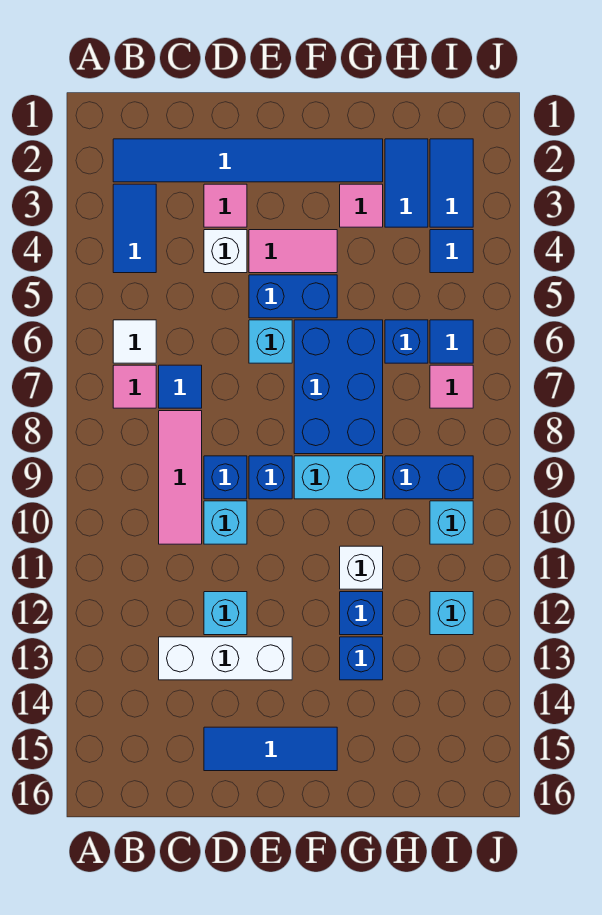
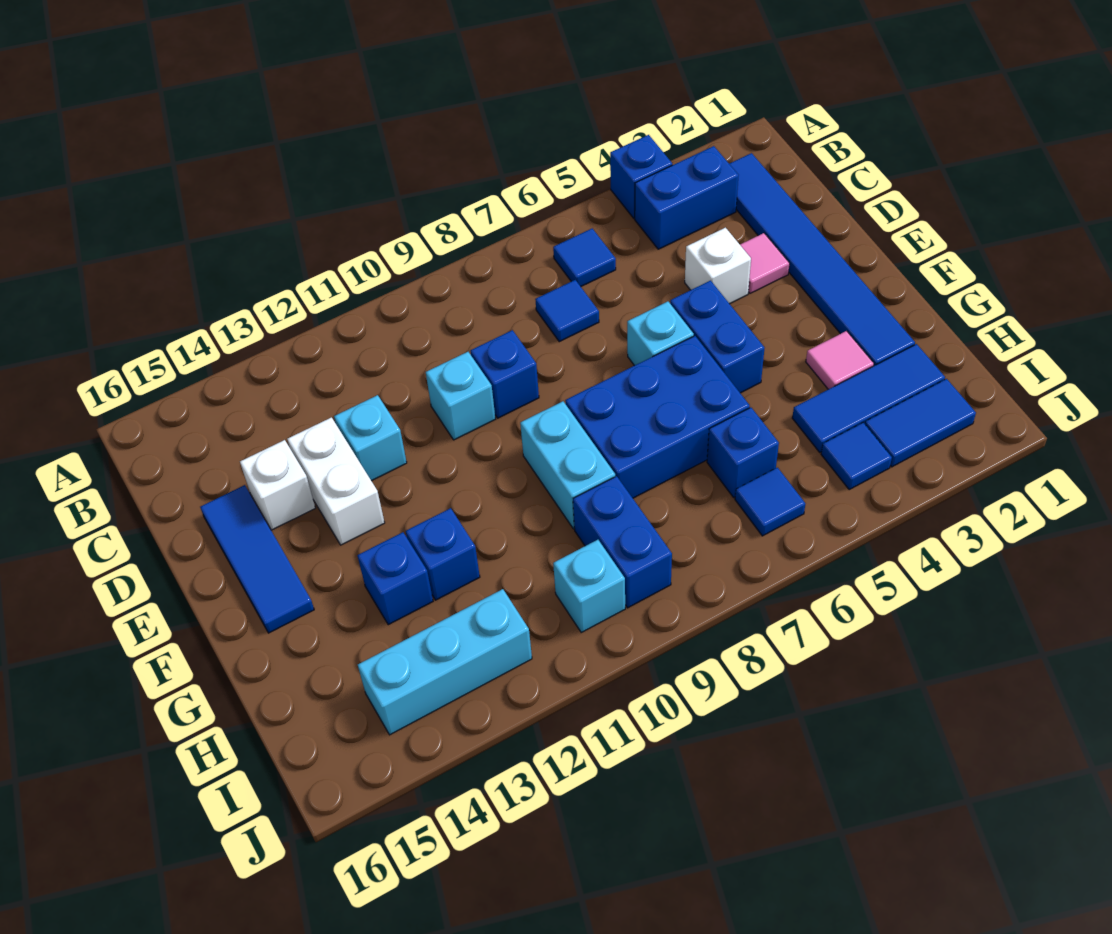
blue tile B3:B4 level 1 -> blue brick B3:B4 level 1
white tile B6 level 1 -> blue tile B6 level 1
pink tile B7 level 1 -> none
pink tile C8:C10 level 1 -> none
white brick C13:E13 level 1 -> white brick D13:E13 level 1
pink tile E4:F4 level 1 -> none
blue brick E9 level 1 -> blue brick A4 level 1
white brick G11 level 1 -> white brick D14 level 1
blue tile H2:H3 level 1 -> blue tile H2:H4 level 1
pink tile I7 level 1 -> none
cyan brick I12 level 1 -> cyan brick I12:I14 level 1

